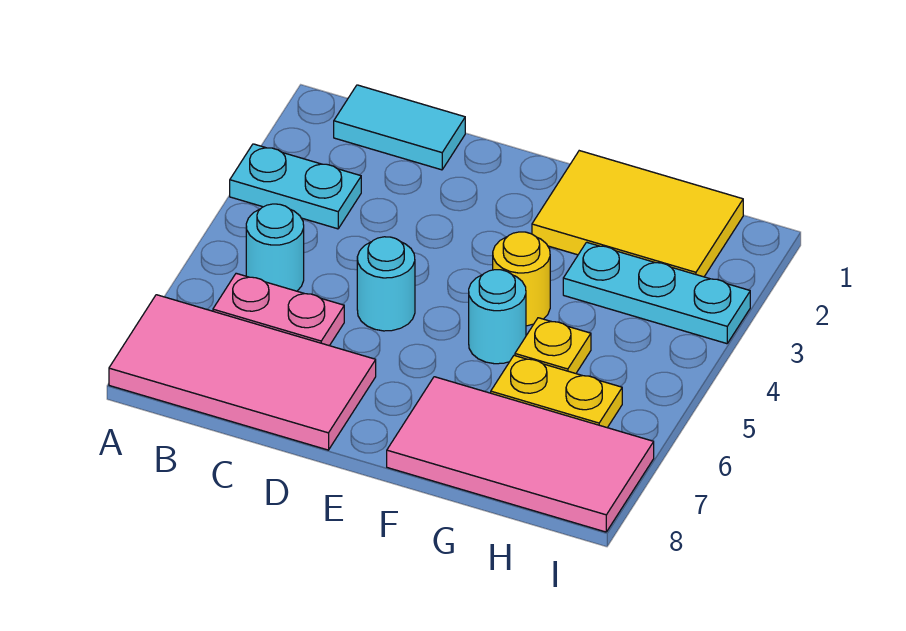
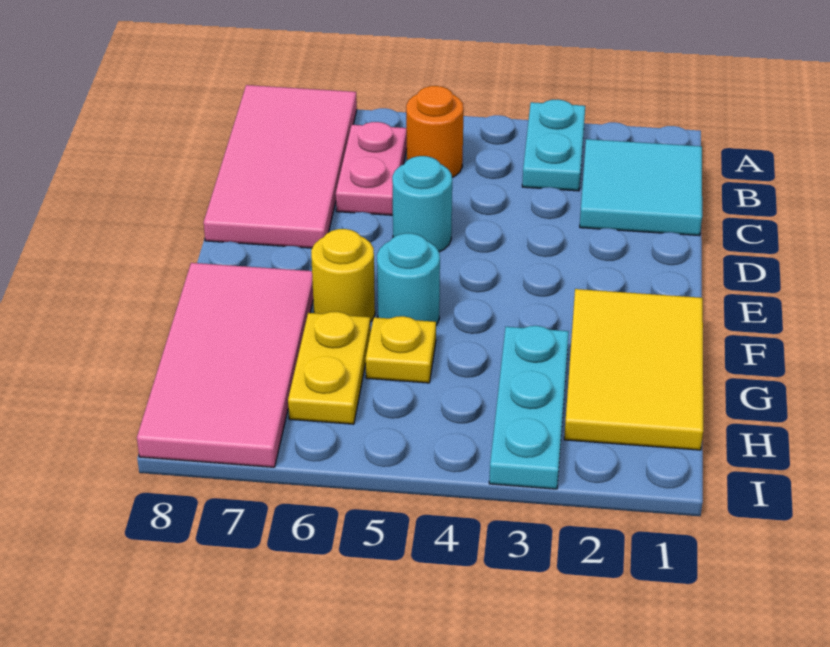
cyan tile B1:C1 level 1 -> cyan tile B1:C2 level 1
cyan round brick B5 level 1 -> orange round brick B5 level 1
yellow round brick F4 level 1 -> yellow round brick F6 level 1

